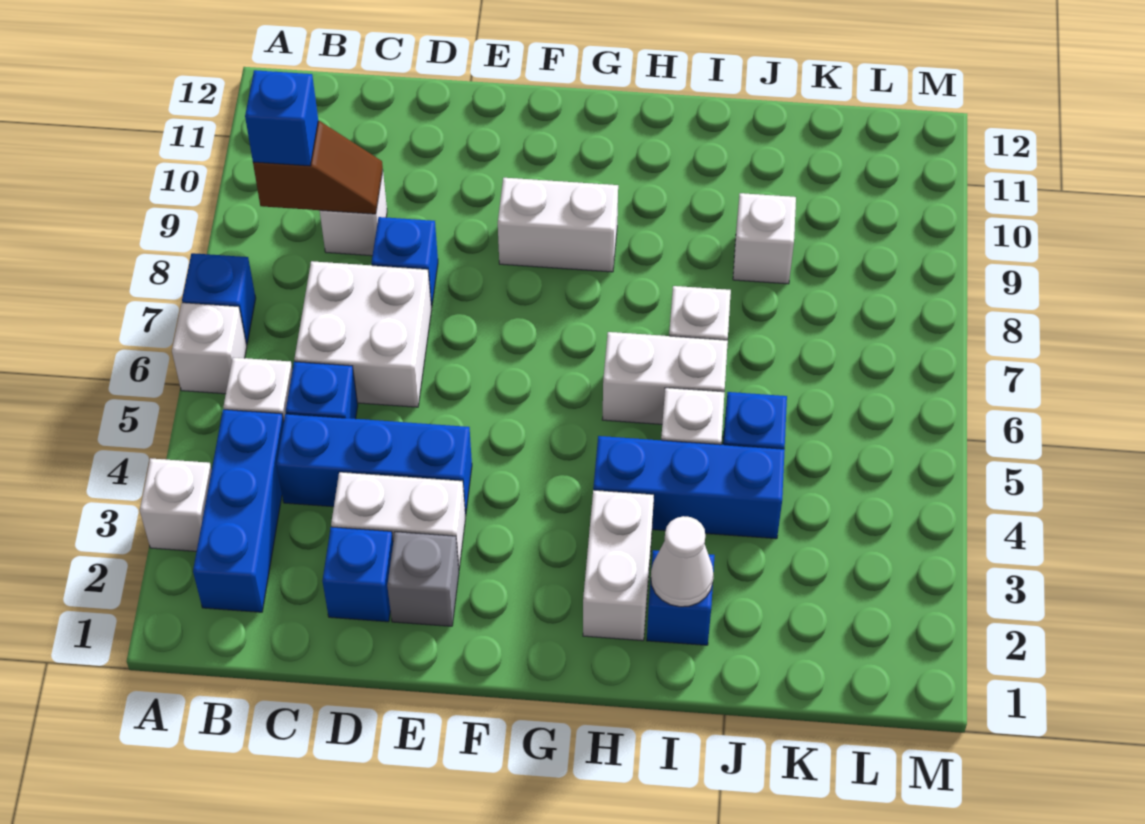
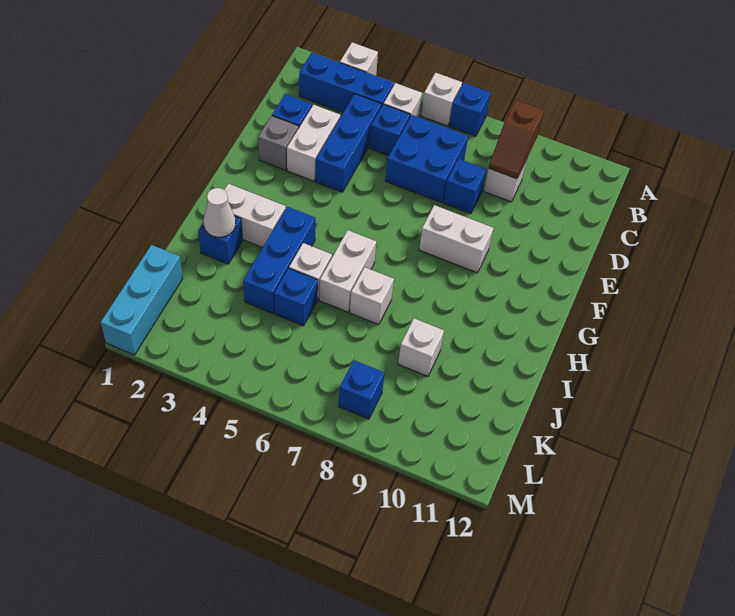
blue brick B9 level 3 -> blue brick L8 level 1
white brick C6:D7 level 1 -> blue brick C6:D7 level 1
white brick F9:G9 level 1 -> white brick F8:F9 level 1
none -> cyan brick K1:M1 level 1

